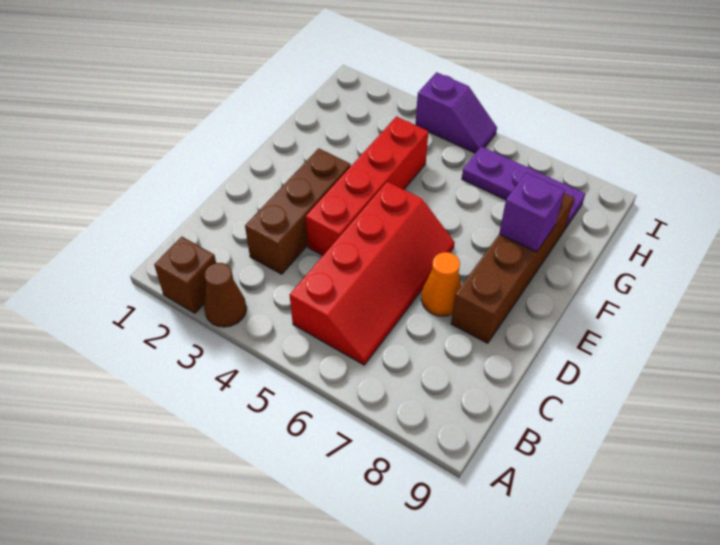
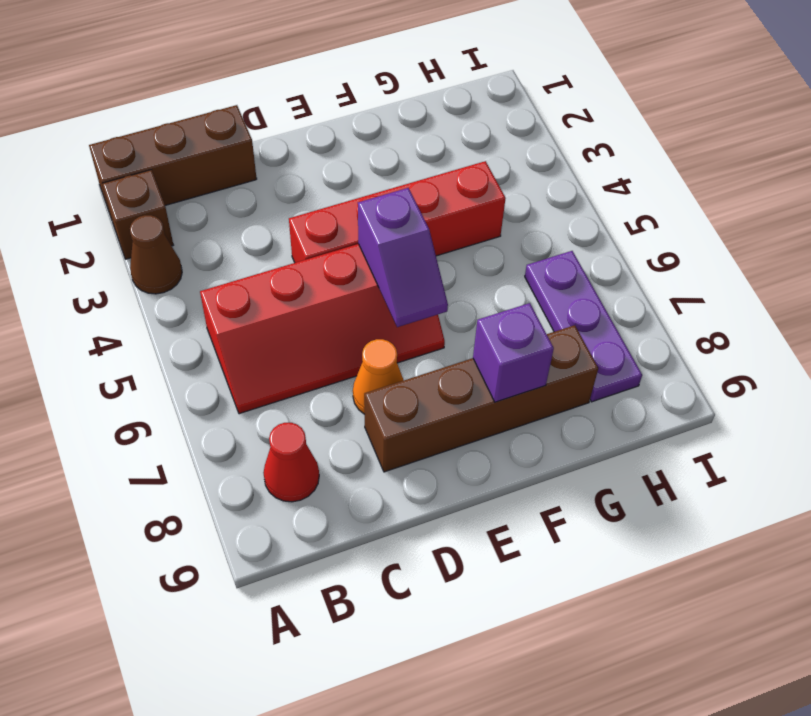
none -> red cone B8 level 1
brown brick C3:E3 level 1 -> brown brick A1:C1 level 1
purple slope I4:I5 level 1 top 4 -> purple slope E5:E6 level 2 top 5

